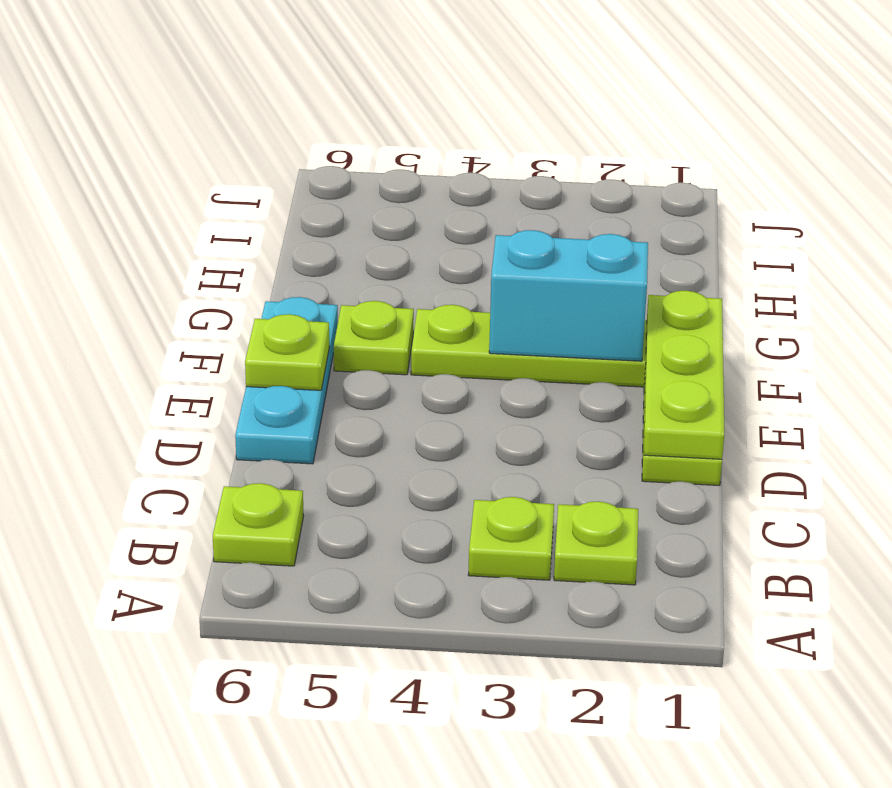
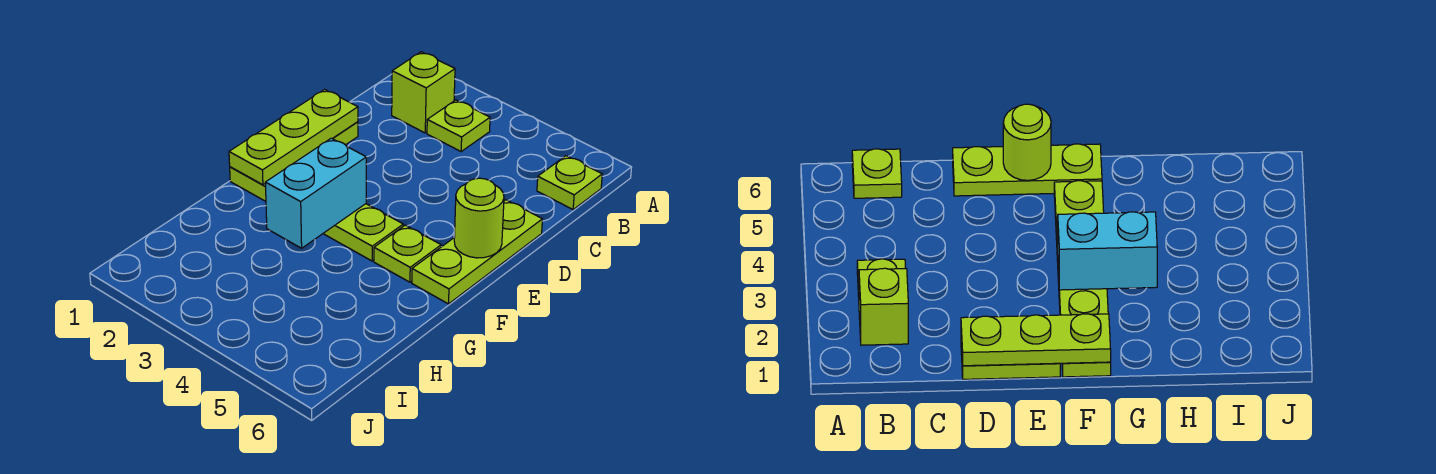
lime plate B2 level 1 -> lime brick B2 level 1
cyan plate D6:F6 level 1 -> lime plate D6:F6 level 1
lime plate E6 level 2 -> lime round brick E6 level 2
cyan brick F2:F3 level 2 -> cyan brick F3:G3 level 2

